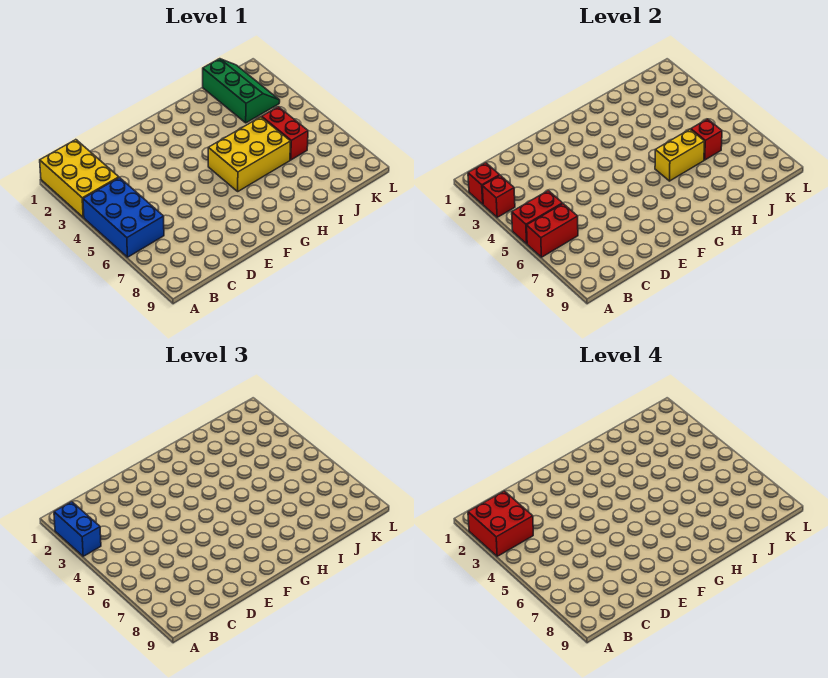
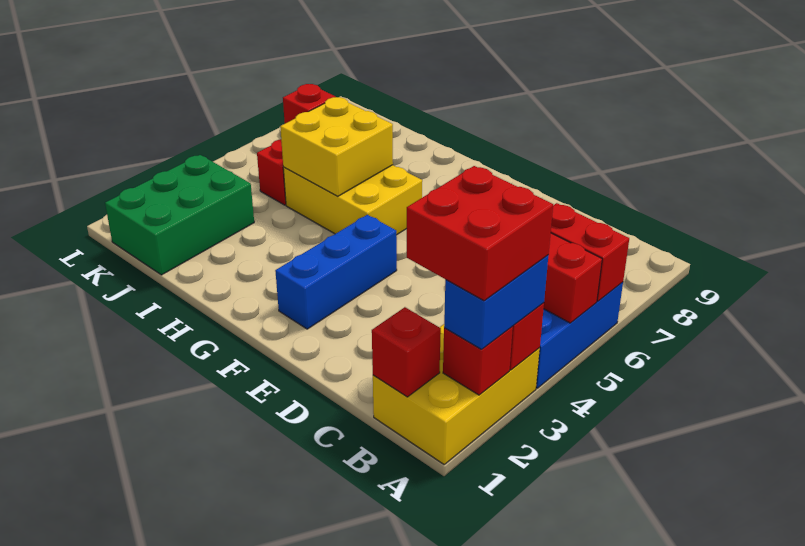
none -> red brick B1 level 2
none -> blue brick F2:F4 level 1
yellow brick H6:I6 level 2 -> yellow brick H5:I6 level 2
green slope J1:K3 level 1 top J -> green brick J1:K3 level 1

